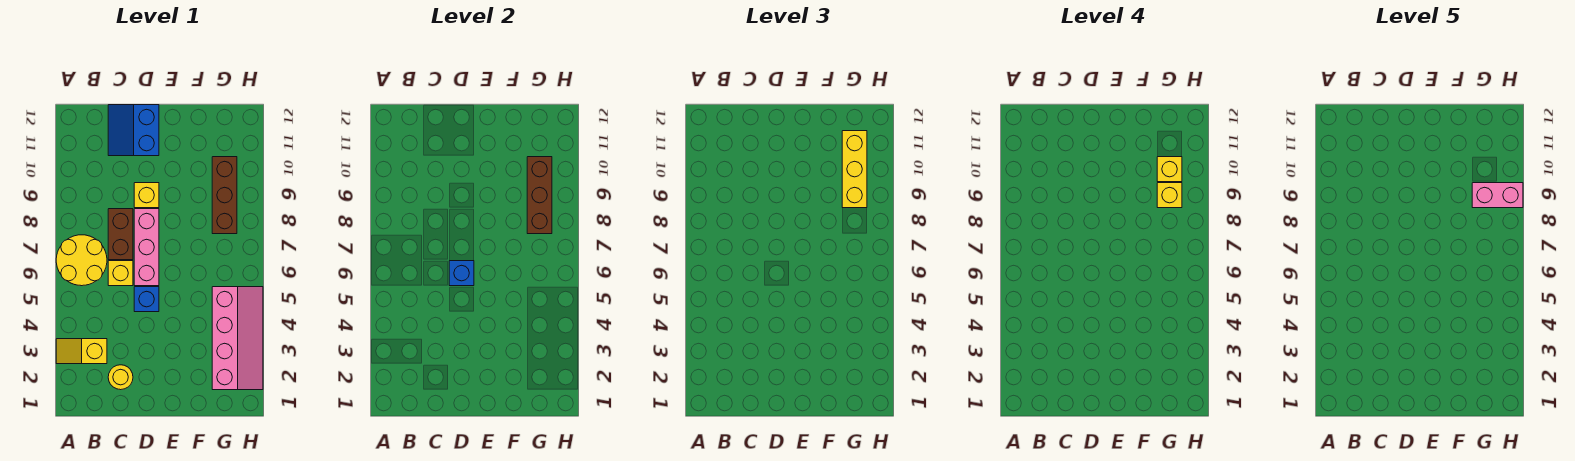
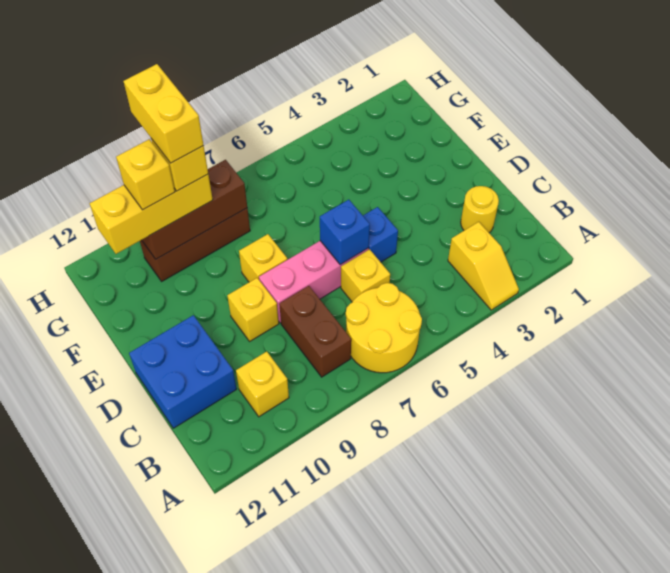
none -> yellow brick B10 level 1
brown brick C7:C8 level 1 -> brown brick B8:C8 level 1
blue slope C11:D12 level 1 top D -> blue brick C11:D12 level 1
none -> yellow brick E8 level 1
pink slope G2:H5 level 1 top G -> none
pink brick G9:H9 level 5 -> yellow brick G9:H9 level 5

